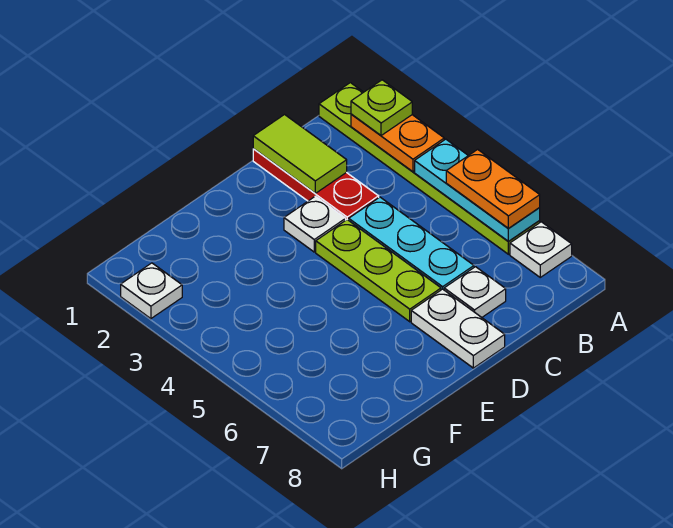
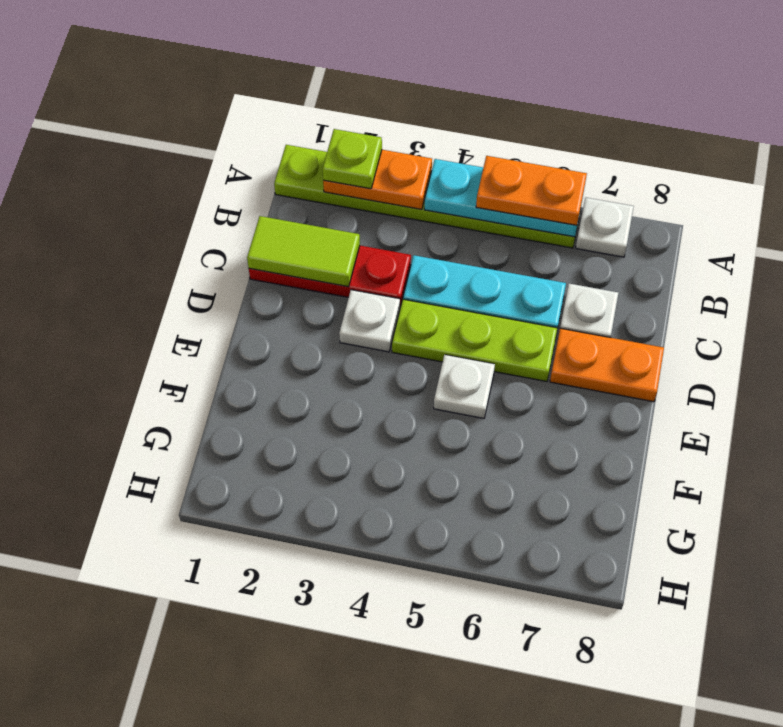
white plate D7:D8 level 1 -> orange plate D7:D8 level 1
white plate H2 level 1 -> white plate E5 level 1

